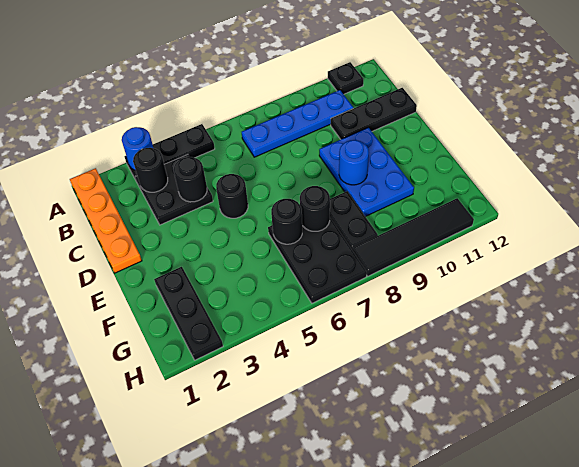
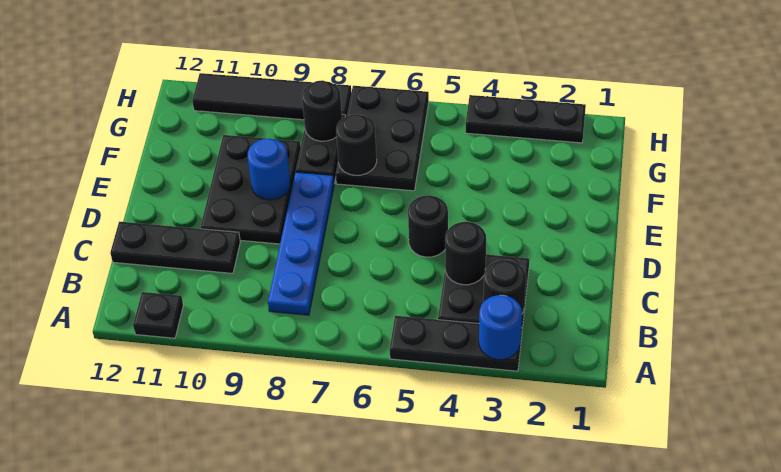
orange plate A1:D1 level 1 -> none
blue plate B7:B10 level 1 -> blue plate B8:E8 level 1
blue plate D9:F10 level 1 -> black plate D9:F10 level 1
black plate F2:H2 level 1 -> black plate H2:H4 level 1
black round brick F6 level 2 -> black round brick G8 level 2

